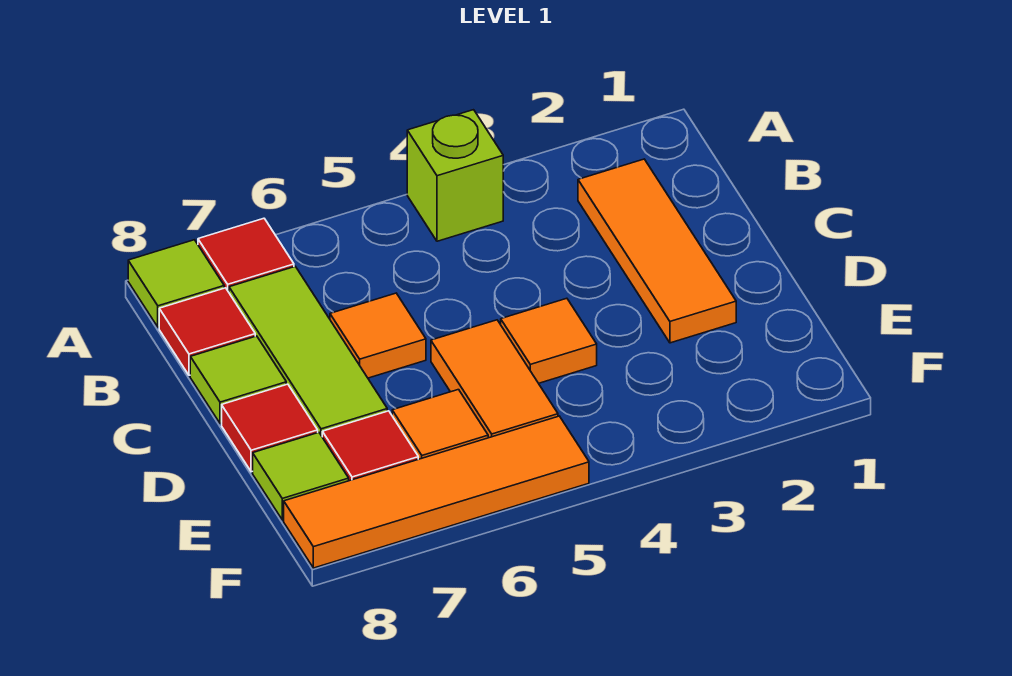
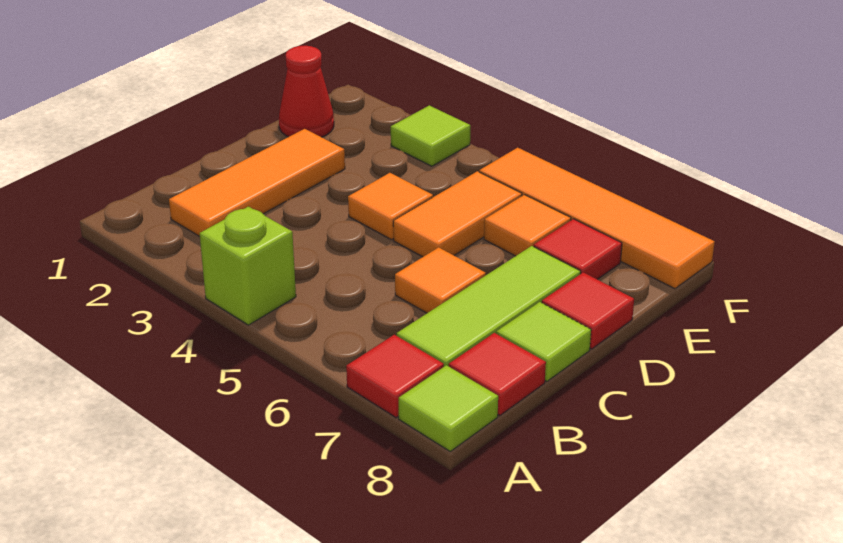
none -> red cone E1 level 1
lime tile E8 level 1 -> lime tile F3 level 1

